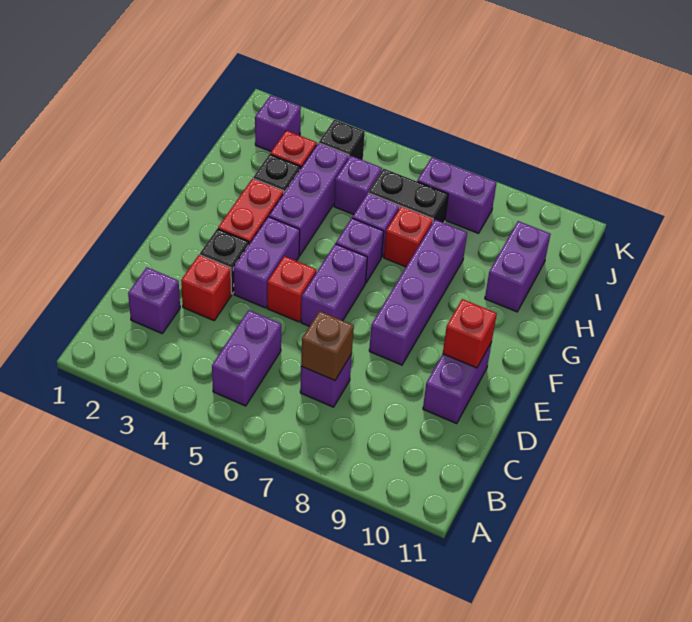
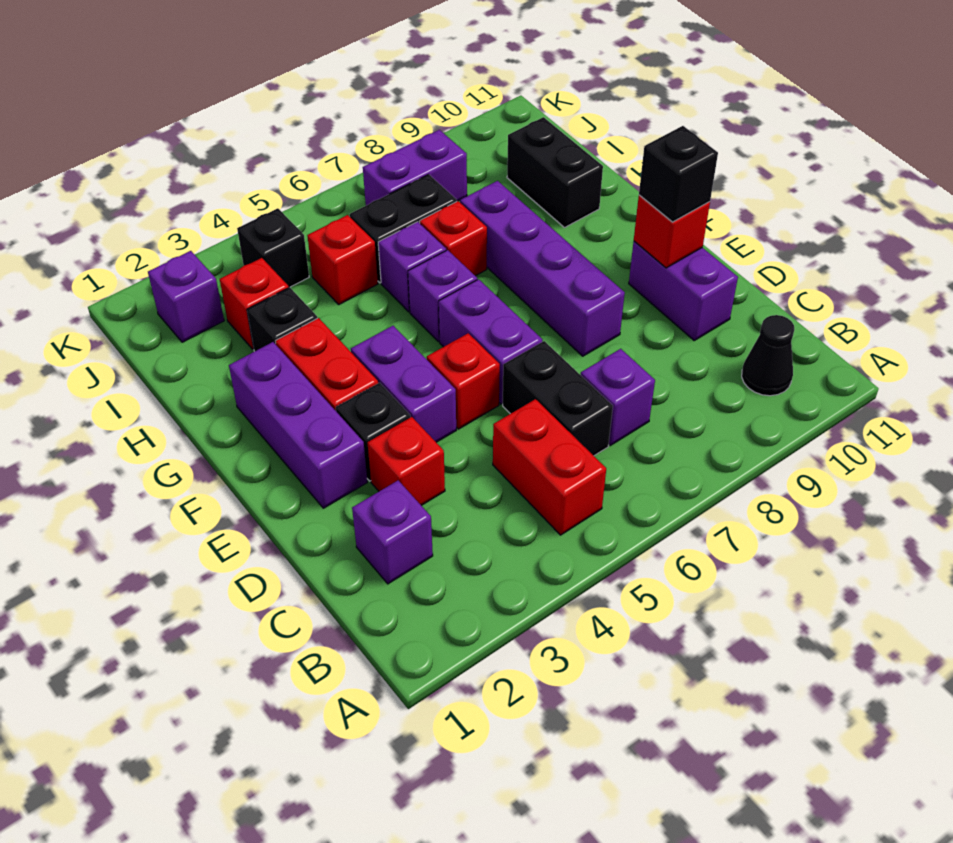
purple brick B5:C5 level 1 -> red brick B5:C5 level 1
none -> black cone B10 level 1
none -> black brick C6:D6 level 1
brown brick C7 level 2 -> none
none -> black brick E10 level 3
purple brick G4:I4 level 1 -> purple brick E2:G2 level 1
purple brick H10:I10 level 1 -> black brick H10:I10 level 1
purple brick I5 level 1 -> red brick I5 level 1

